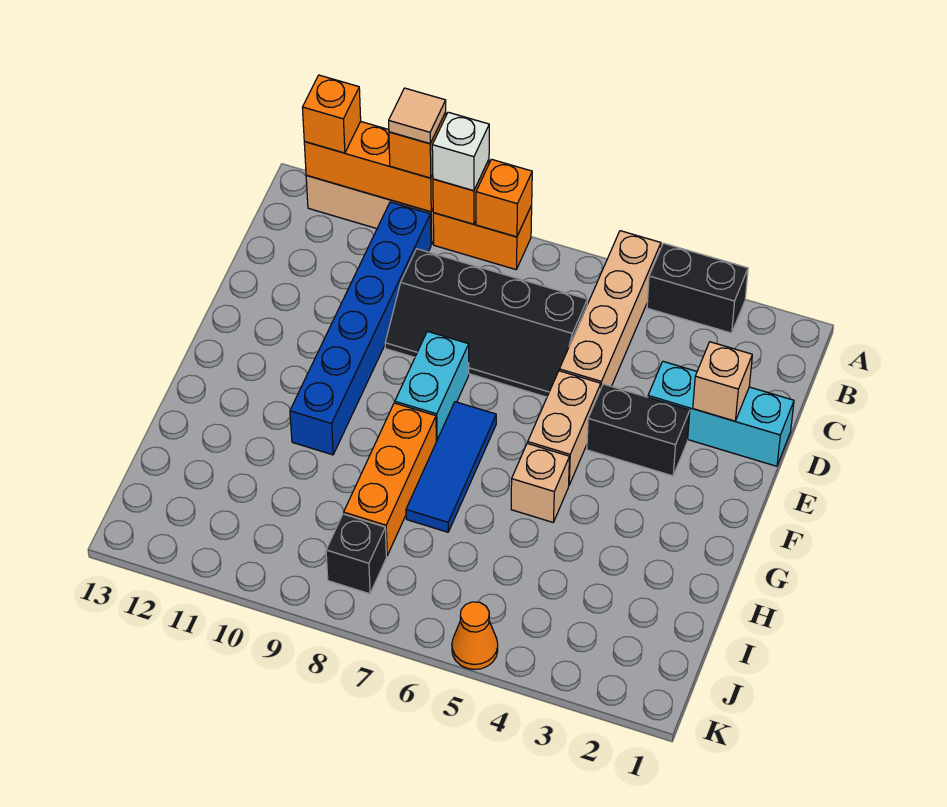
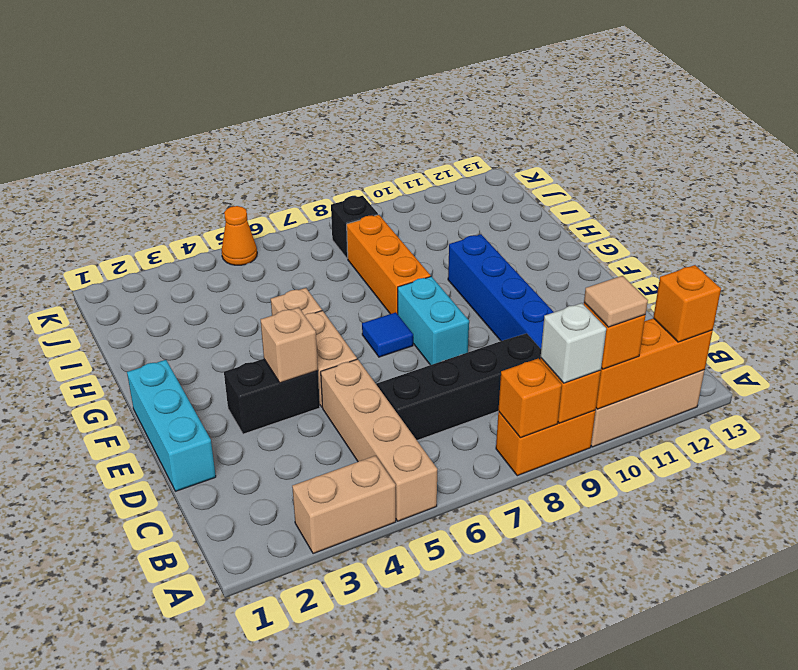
black brick A3:A4 level 1 -> tan brick A3:A4 level 1
cyan brick D1:D3 level 1 -> cyan brick D1:F1 level 1
tan brick D2 level 2 -> tan brick E4 level 2
blue tile F7:H7 level 1 -> blue tile F7 level 1

